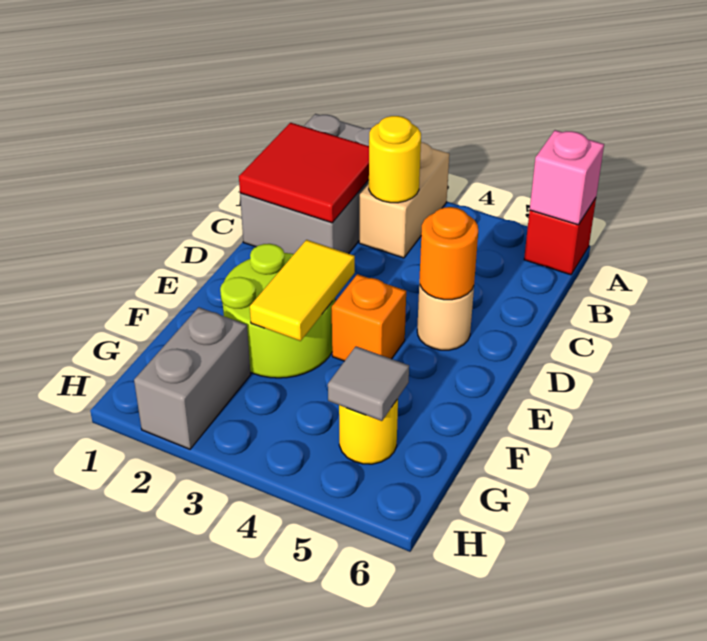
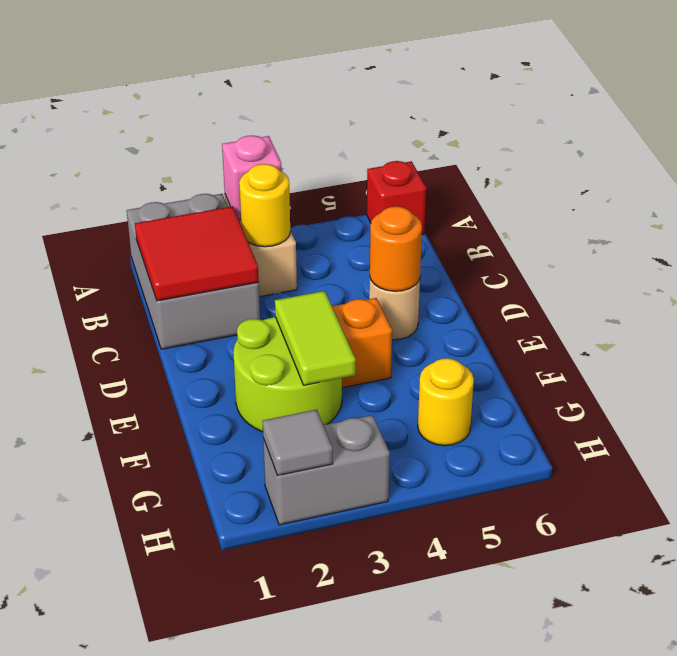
pink brick A6 level 2 -> pink brick A3 level 2
yellow tile E3:F3 level 2 -> lime tile E3:F3 level 2
grey brick G2:H2 level 1 -> grey brick H2:H3 level 1
grey tile G5 level 2 -> grey tile H2 level 2

